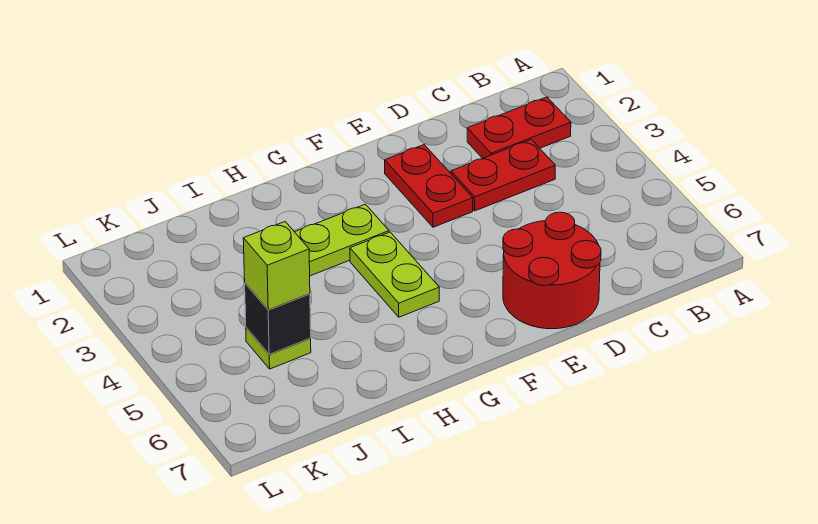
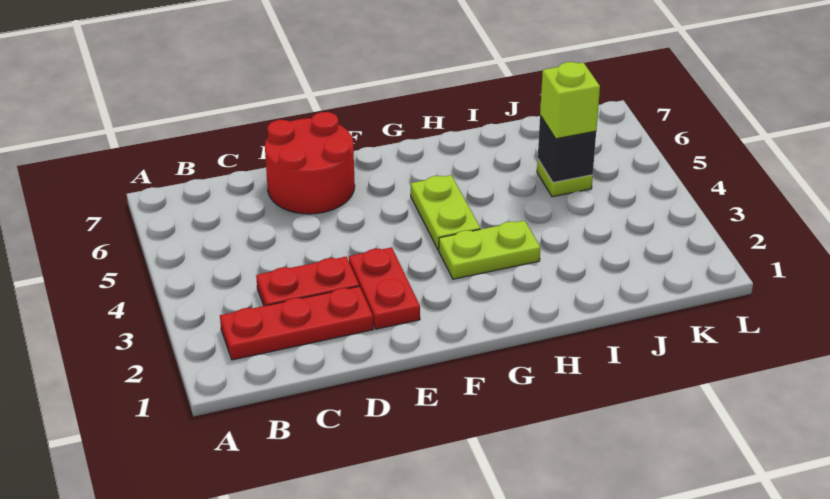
red plate B2:C2 level 1 -> red plate B2:D2 level 1

